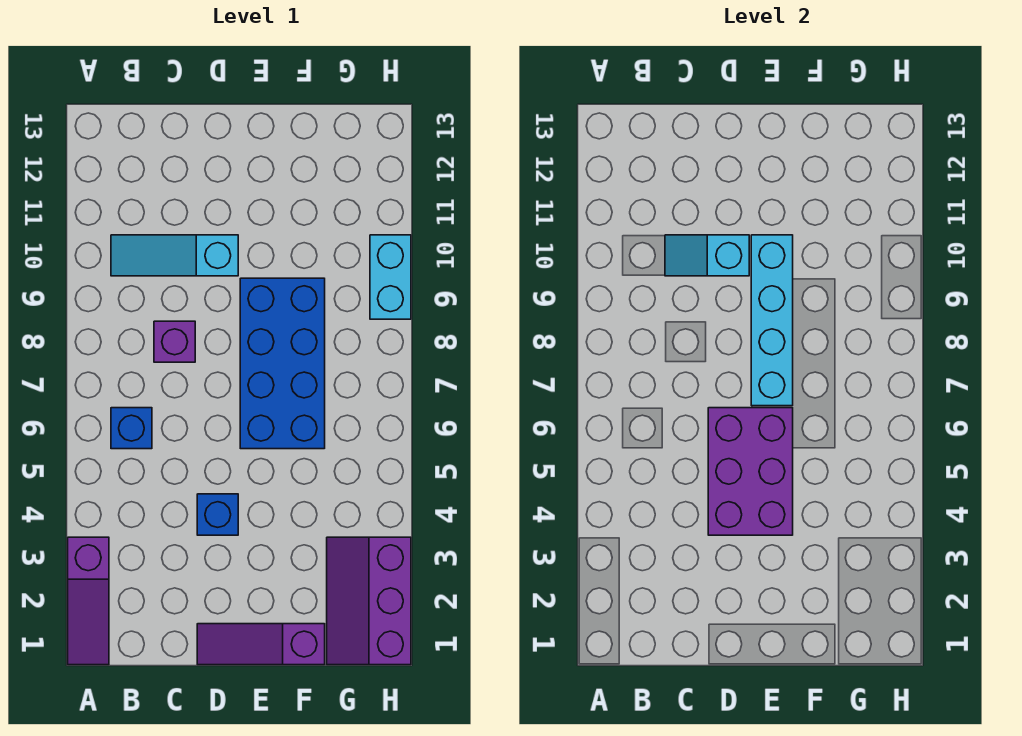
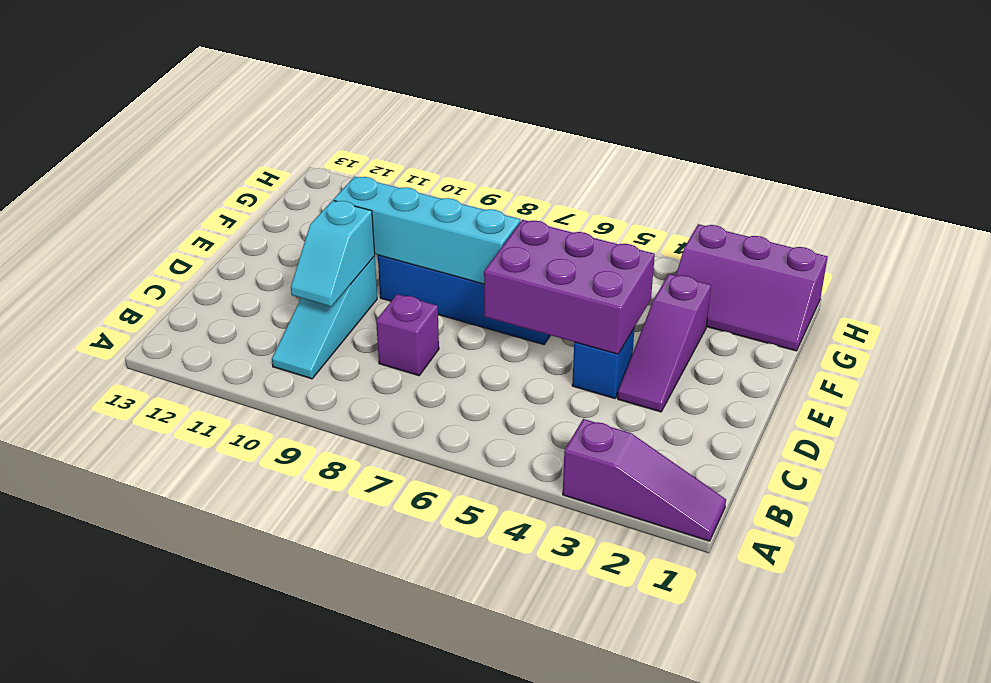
blue brick B6 level 1 -> none
purple slope D1:F1 level 1 top F -> purple slope D3:F3 level 1 top F
cyan brick H9:H10 level 1 -> none

